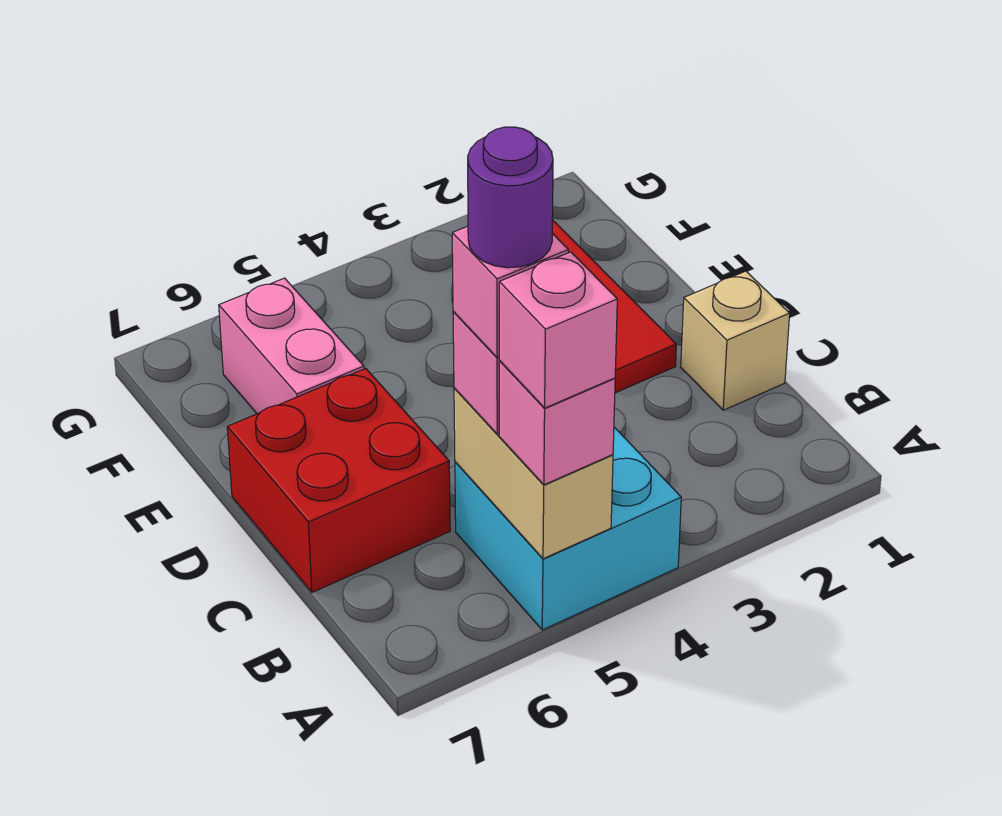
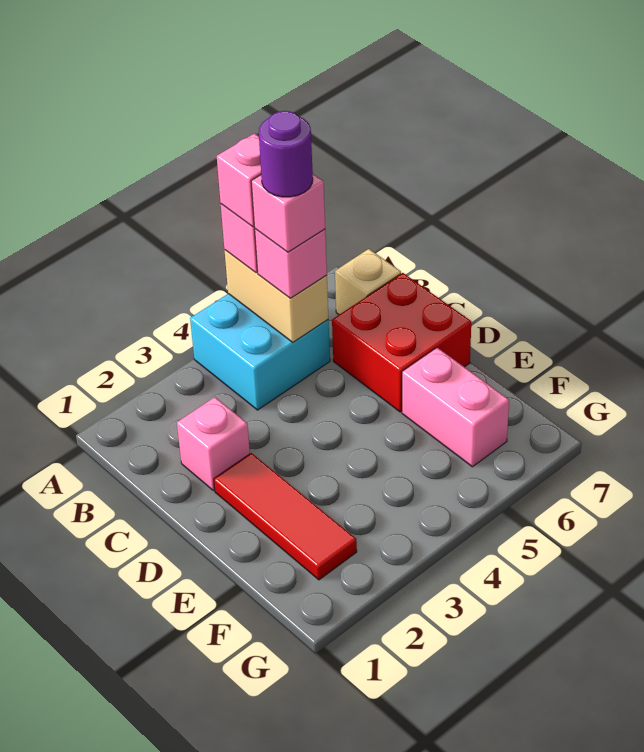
tan brick C1 level 1 -> tan brick B7 level 1
none -> pink brick C2 level 1

